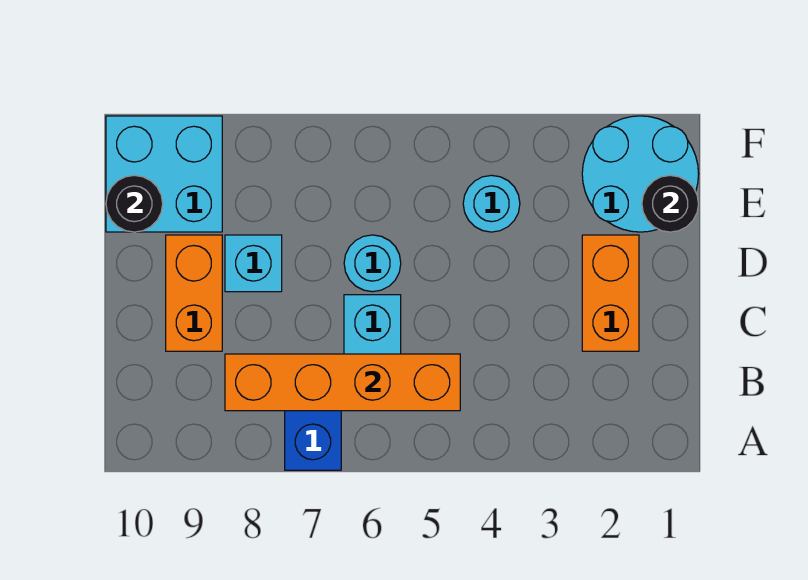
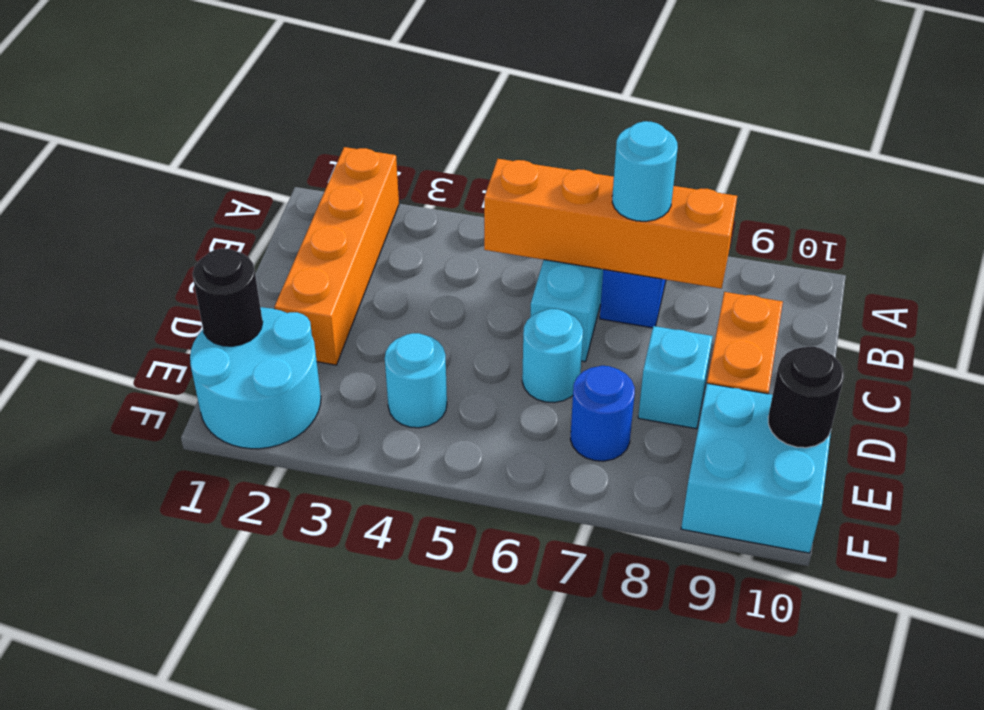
none -> cyan round brick B7 level 3
orange brick C2:D2 level 1 -> orange brick A2:D2 level 1
none -> blue round brick E7 level 1

